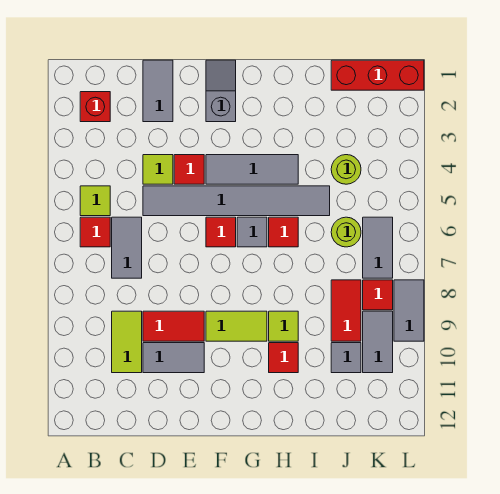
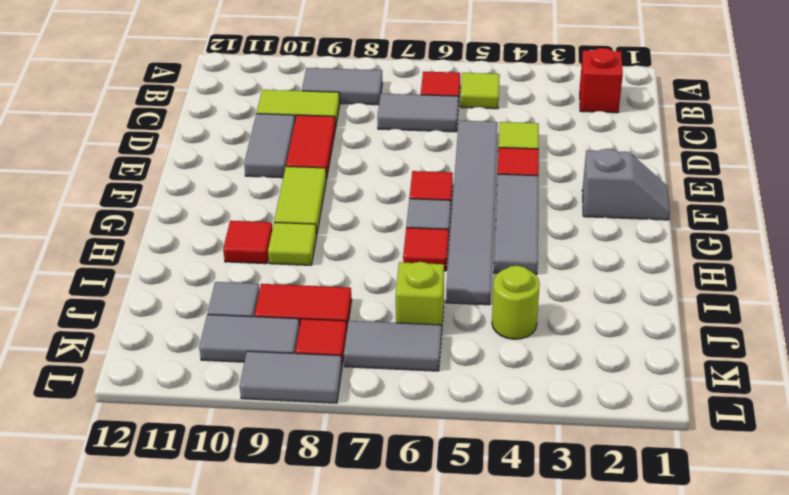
grey tile D1:D2 level 1 -> grey tile B8:B9 level 1
red brick J1:L1 level 1 -> none
lime round brick J6 level 1 -> lime brick J6 level 1

